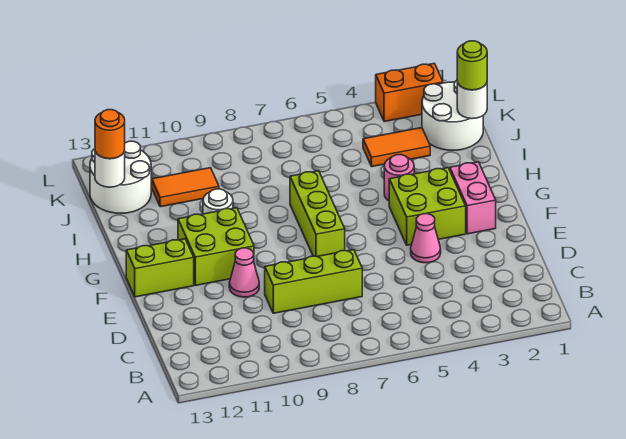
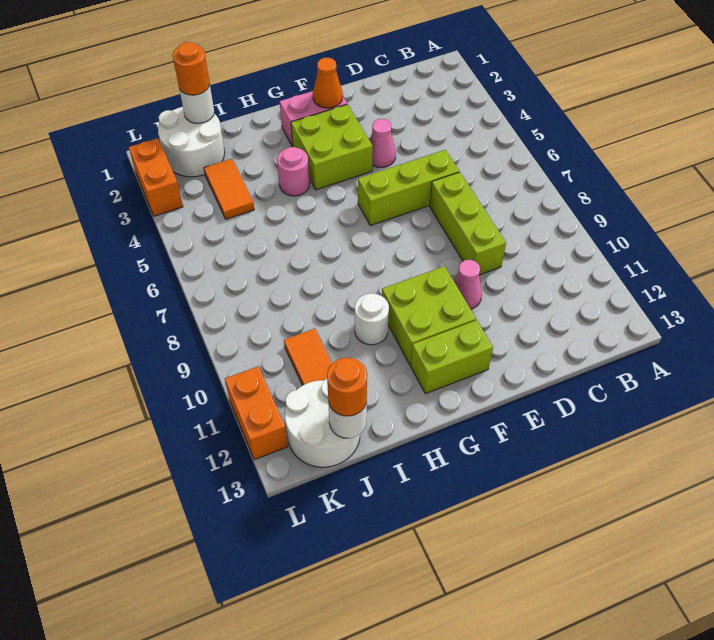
none -> orange cone F2 level 2
lime brick F7:H7 level 1 -> lime brick D6:F6 level 1
lime brick F12:F13 level 1 -> lime brick F12:G12 level 1
lime round brick J1 level 3 -> orange round brick J1 level 3
none -> orange brick L11:L12 level 1

